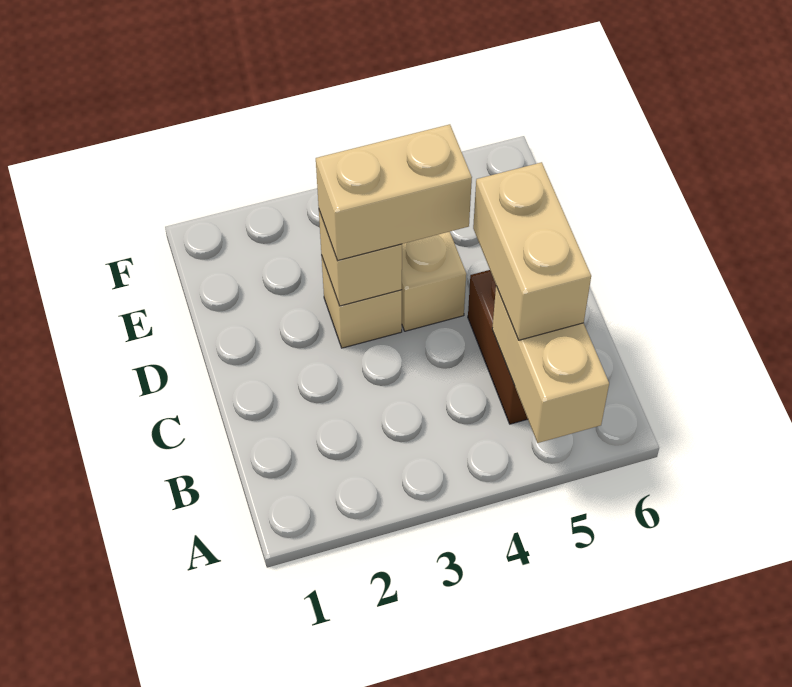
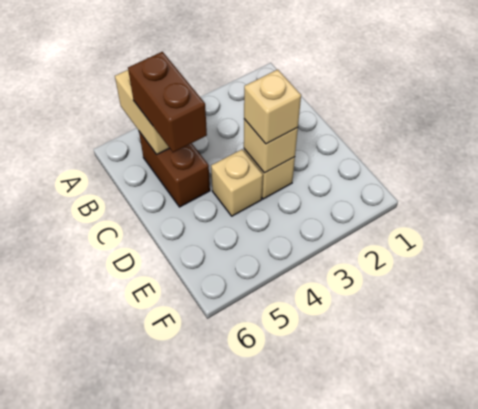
tan brick B5:C5 level 3 -> brown brick B5:C5 level 3
tan brick D3:D4 level 3 -> tan brick D3 level 3

